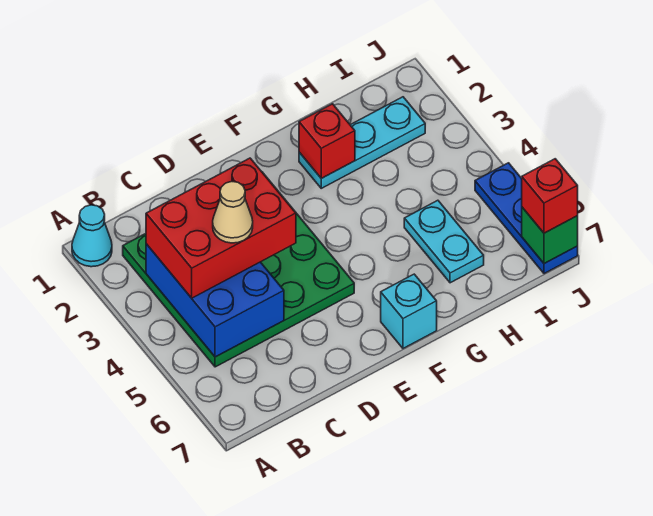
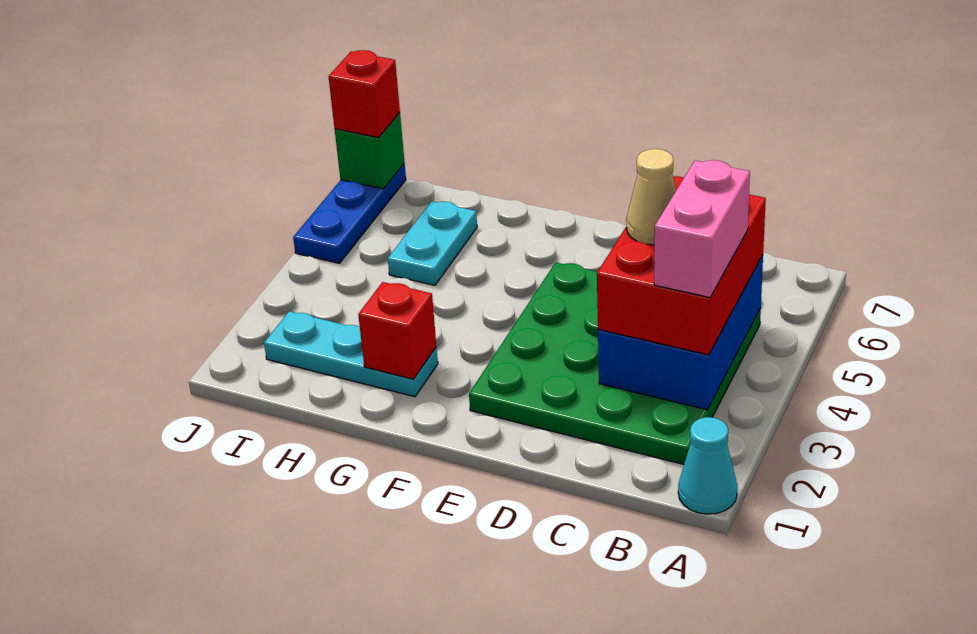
red brick B3:D4 level 3 -> red brick B3:C5 level 3
none -> pink brick B3:B4 level 4
cyan brick F7 level 1 -> none

